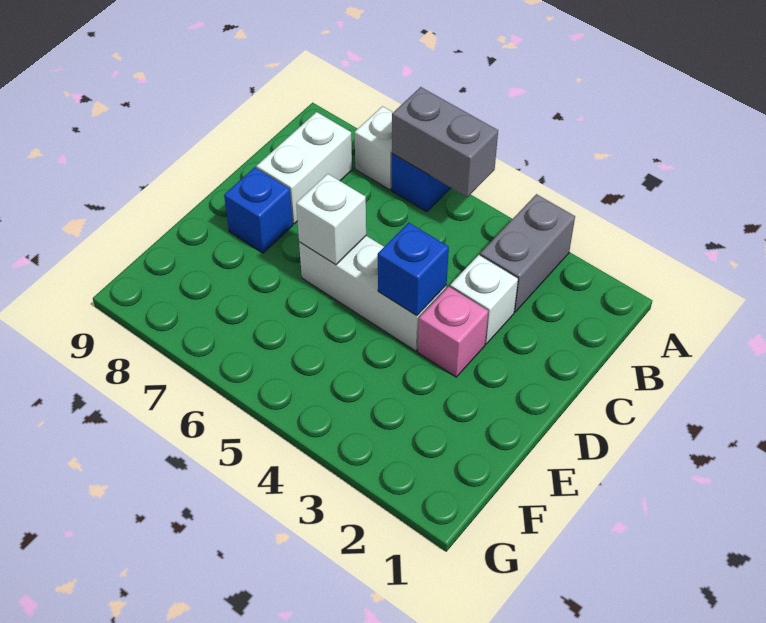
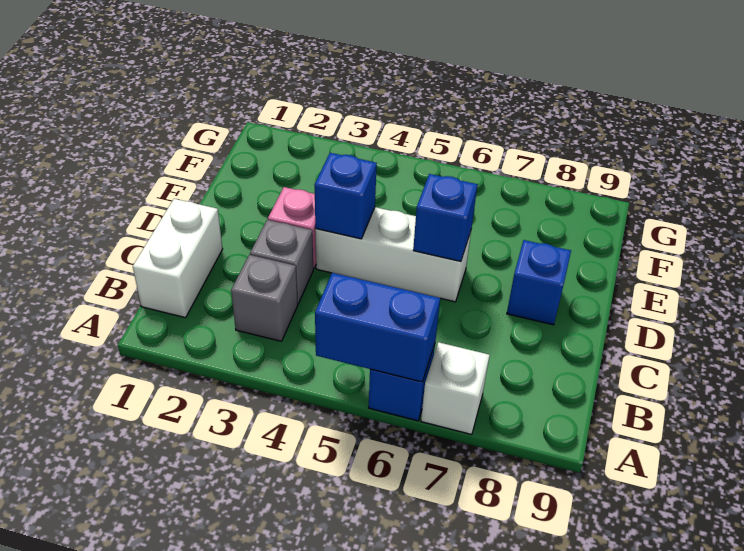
grey brick A3:B3 level 1 -> grey brick B3 level 1
grey brick A5:A6 level 2 -> blue brick A5:A6 level 2
white brick B8:C8 level 1 -> white brick B1:C1 level 1
white brick C3 level 1 -> grey brick C3 level 1
white brick D6 level 2 -> blue brick D6 level 2

